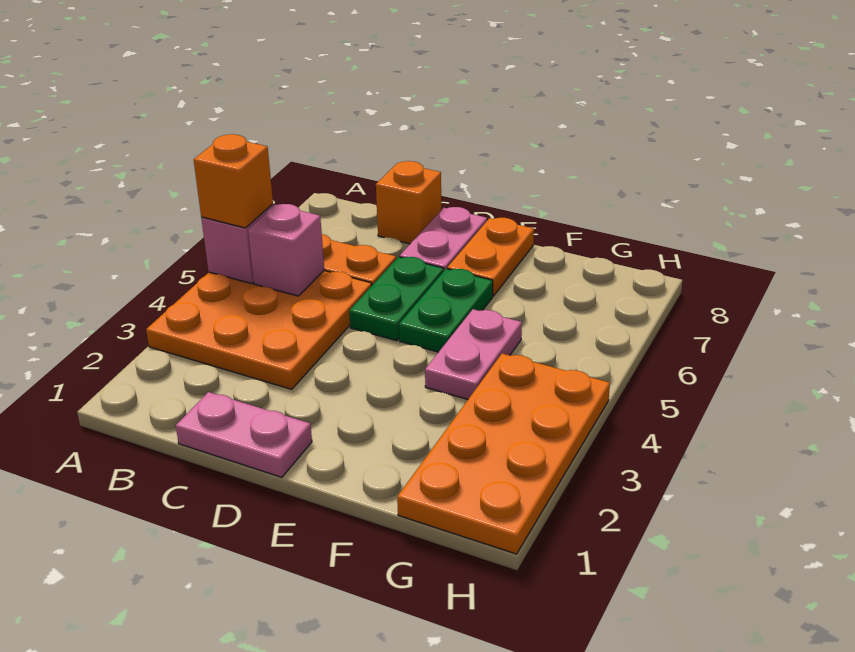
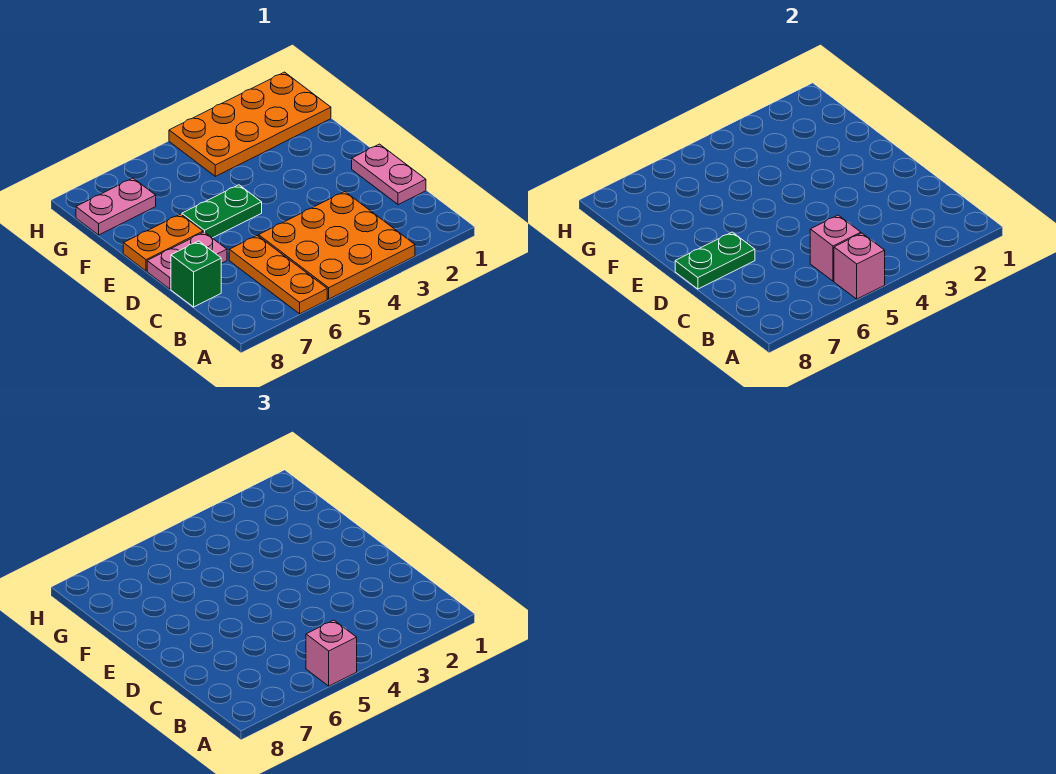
orange brick A5 level 3 -> pink brick A5 level 3
orange brick C8 level 1 -> green brick C8 level 1
green plate D5:D6 level 1 -> green plate D7:D8 level 2
pink plate F4:F5 level 1 -> pink plate G7:G8 level 1

